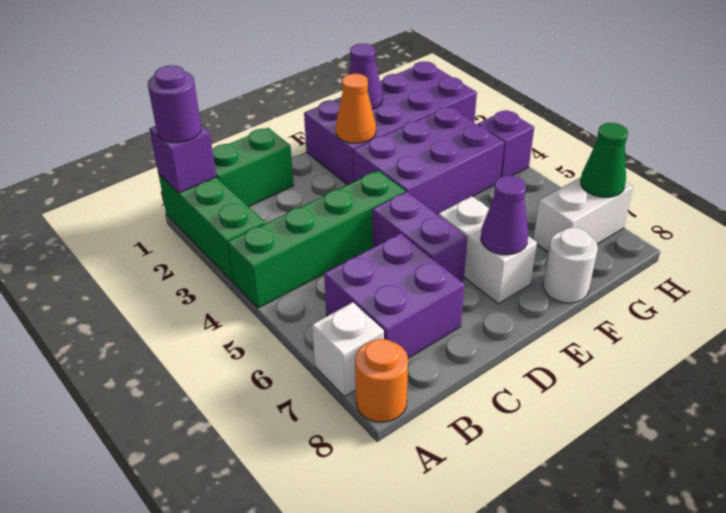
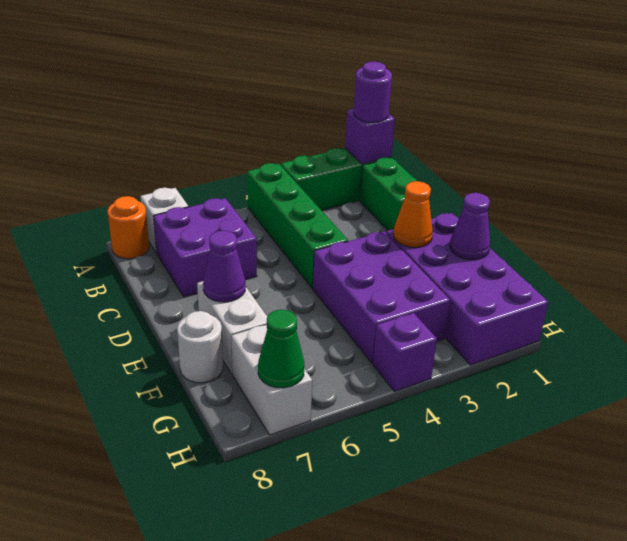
purple brick D5:D6 level 1 -> none
white brick E6:E7 level 1 -> white brick E7:F7 level 1

